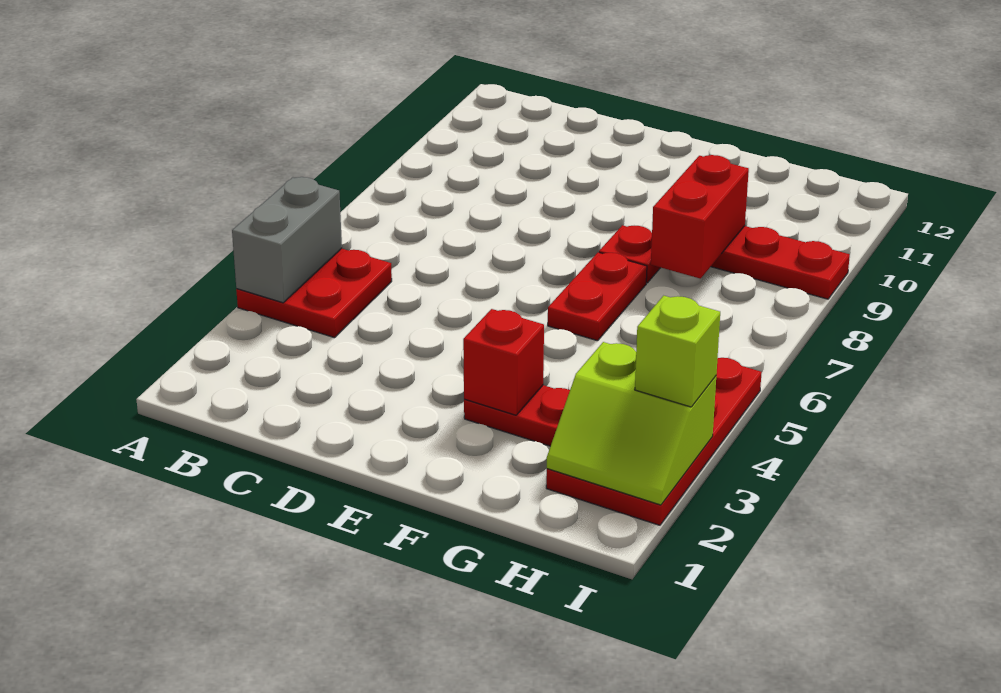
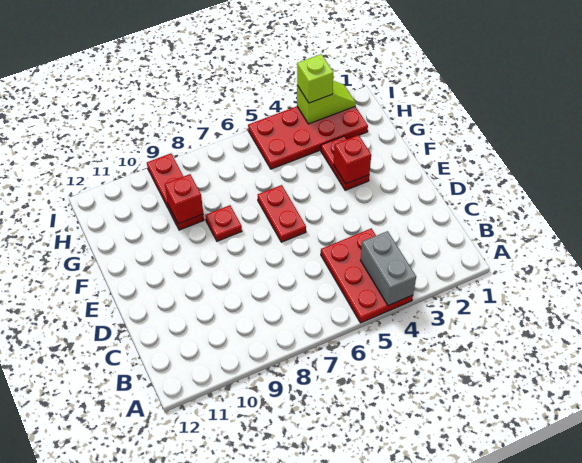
red plate A4:B5 level 1 -> red plate A4:C5 level 1
grey brick A4:A5 level 2 -> grey brick A4:B4 level 2
red plate F6:F7 level 1 -> red plate E6:F6 level 1
red brick G8:G9 level 2 -> red brick G9 level 2
lime slope H2:I3 level 2 top 3 -> lime slope I2:I3 level 2 top 3

